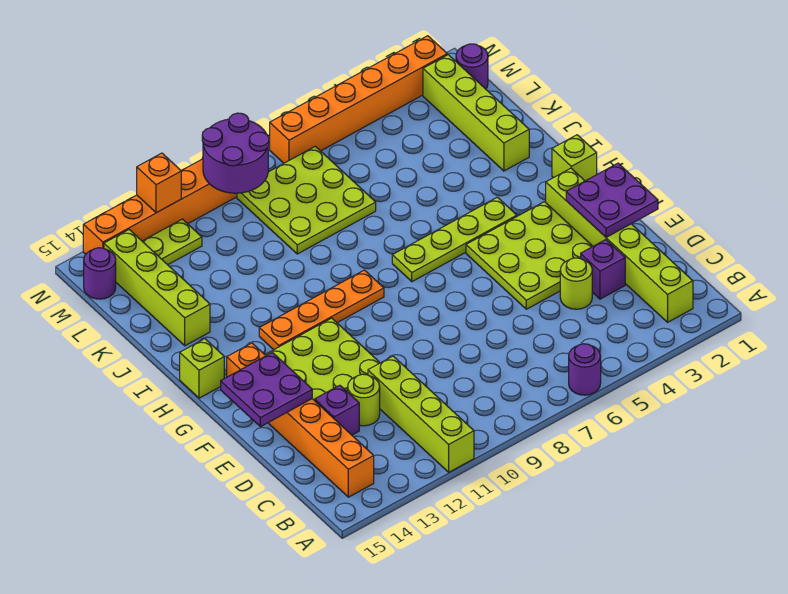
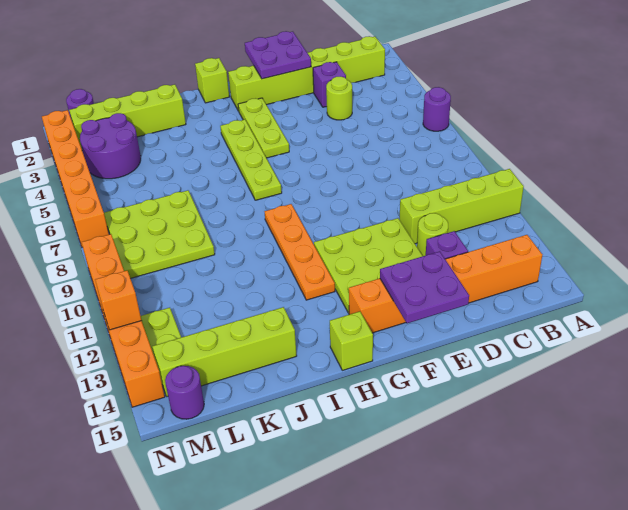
lime plate E3:G5 level 1 -> lime plate G3:G5 level 1
purple round brick M9:N10 level 2 -> purple round brick L3:M4 level 1

